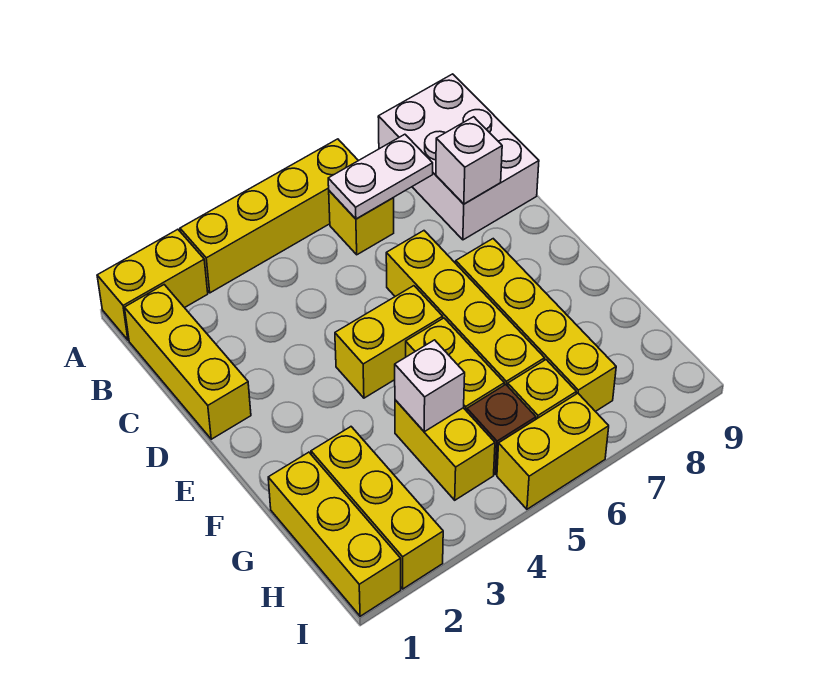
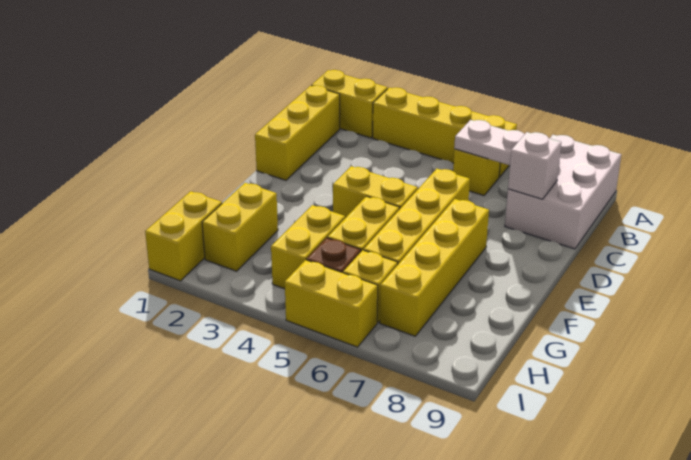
yellow brick G1:I1 level 1 -> yellow brick H1:I1 level 1
yellow brick G2:I2 level 1 -> yellow brick G2:H2 level 1
white brick G4 level 2 -> none

